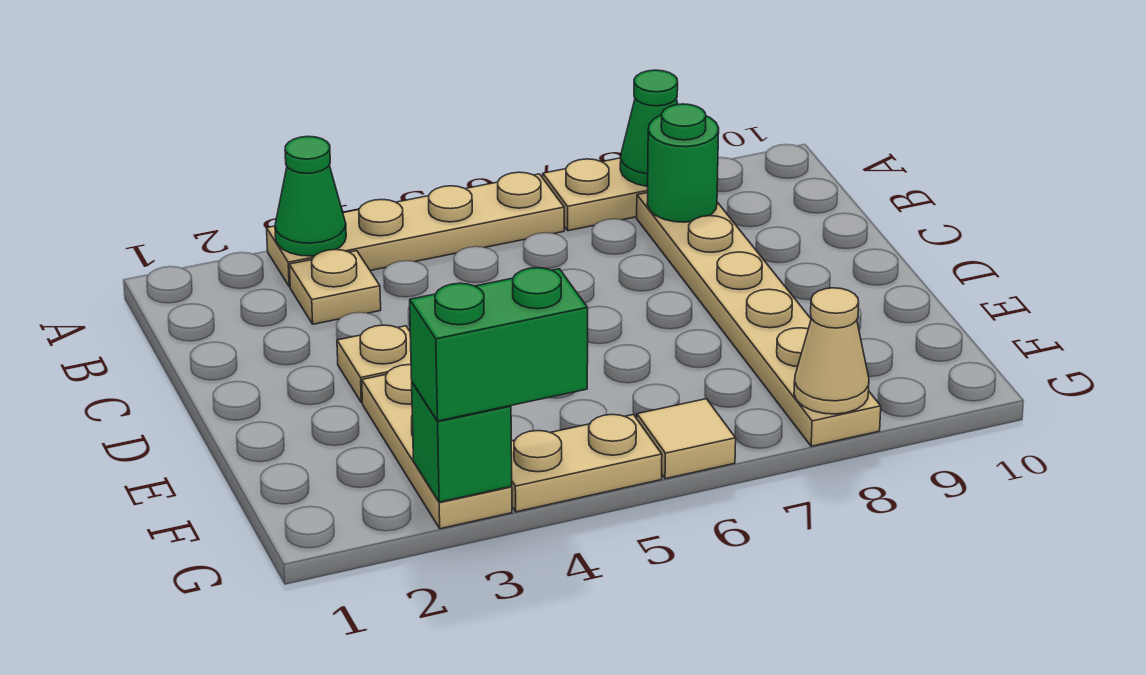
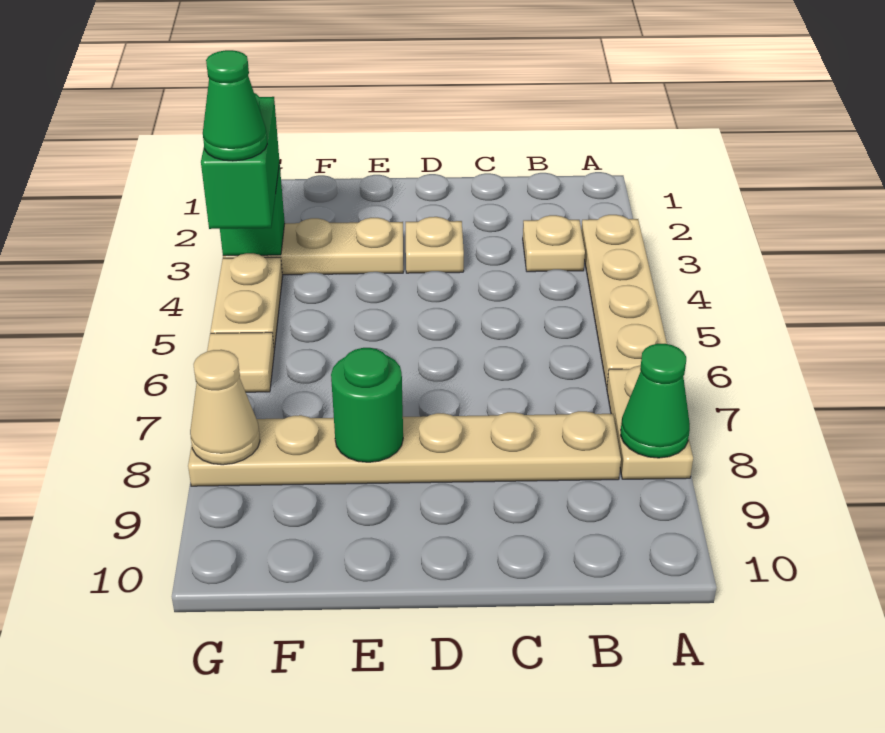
green cone A3 level 2 -> green cone G4 level 4
green round brick B8 level 2 -> green round brick E8 level 2

